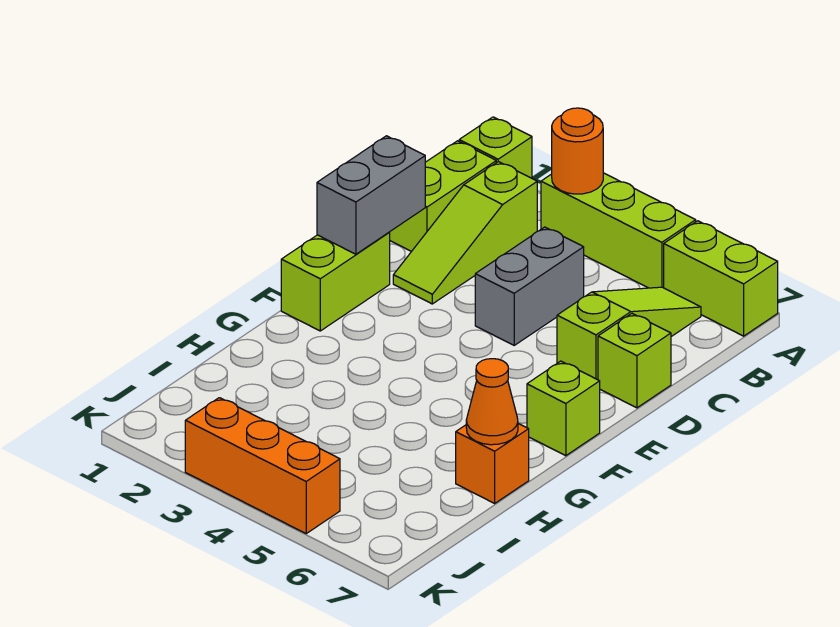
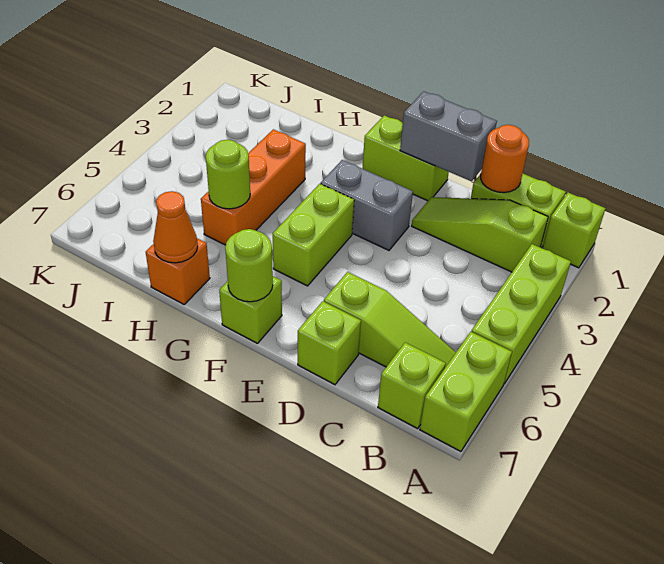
orange round brick A3 level 2 -> orange round brick C1 level 2
none -> lime brick B7 level 1
grey brick C4:D4 level 1 -> grey brick E3:F3 level 1
none -> lime brick F4:F5 level 1
none -> lime round brick F7 level 2
none -> lime round brick H5 level 2
orange brick K3:K5 level 1 -> orange brick H3:H5 level 1

